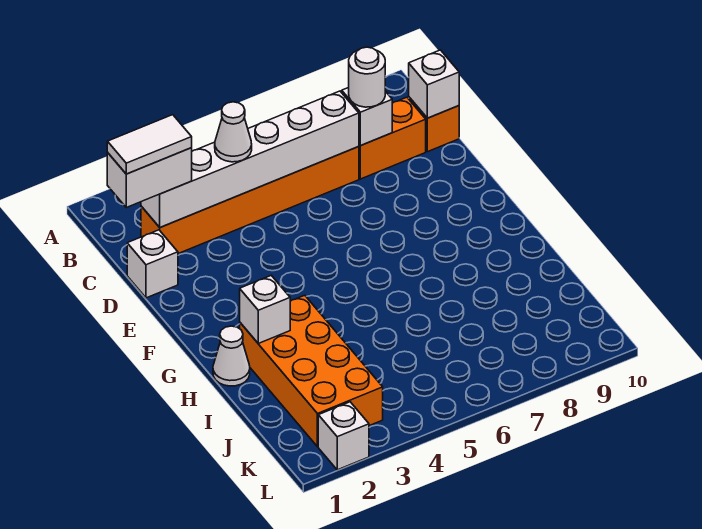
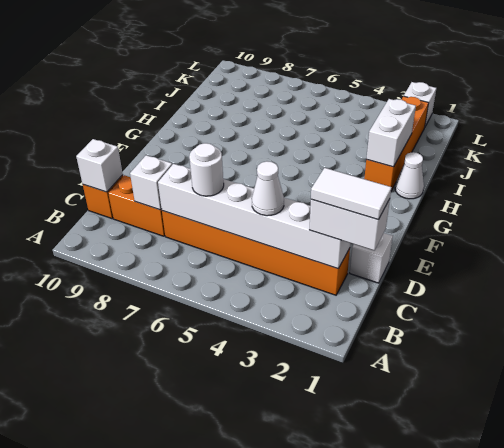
white round brick C8 level 3 -> white round brick C6 level 3
orange brick H2:K3 level 1 -> orange brick H2:K2 level 1
white brick H2 level 2 -> white brick H2:I2 level 2

